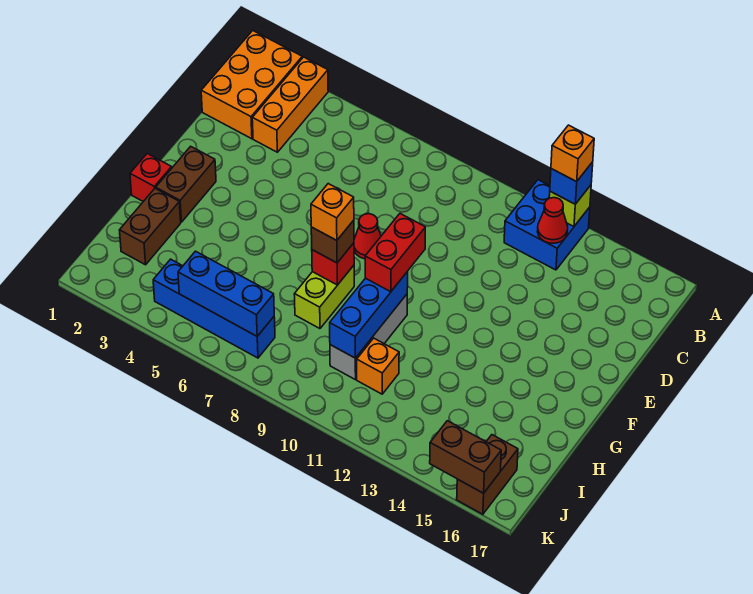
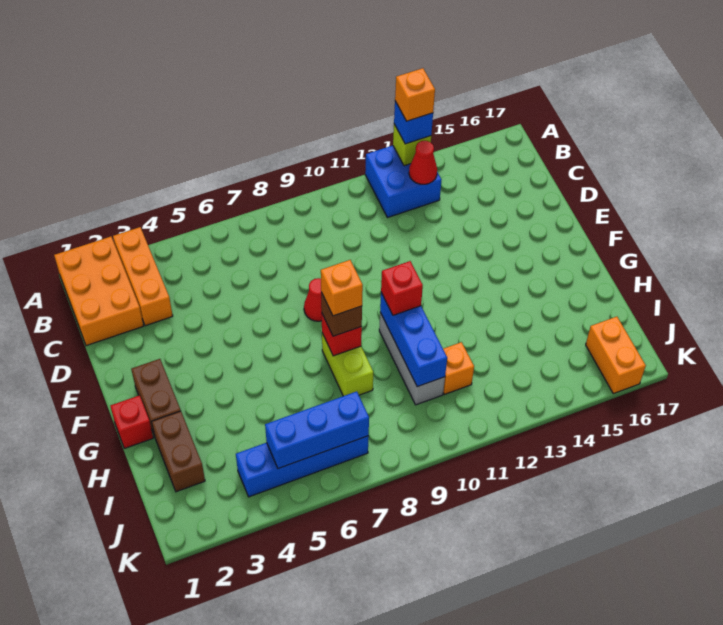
red brick F10:G10 level 3 -> red brick G10 level 3
brown brick J16:K16 level 1 -> orange brick J16:K16 level 1
brown brick K15:K16 level 2 -> none

